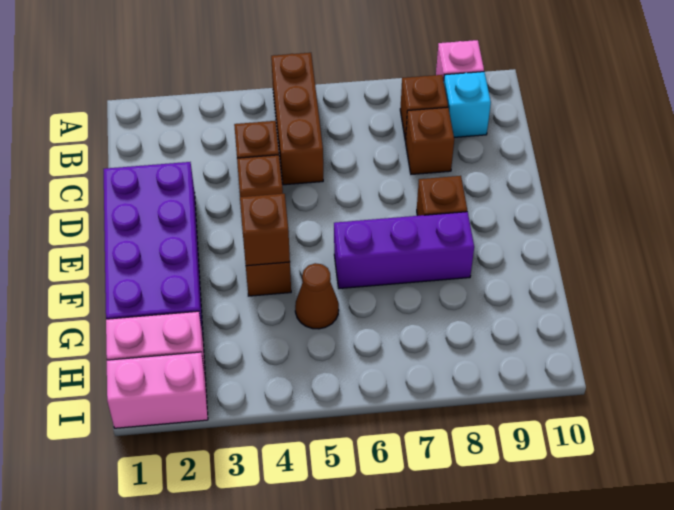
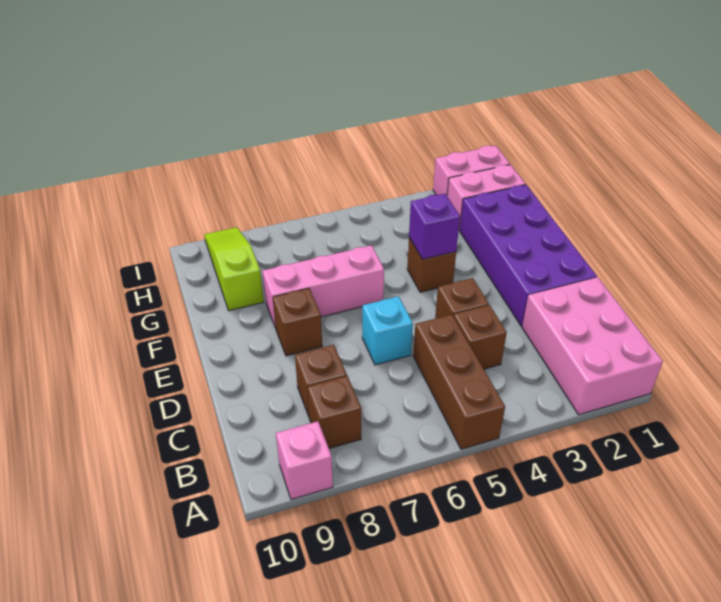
none -> pink brick A1:C2 level 1
cyan brick B9 level 1 -> cyan brick D6 level 1
brown brick F4 level 2 -> purple brick F4 level 2
purple brick F6:F8 level 1 -> pink brick F6:F8 level 1
brown cone G5 level 1 -> none
none -> lime slope G9:I9 level 1 top G

